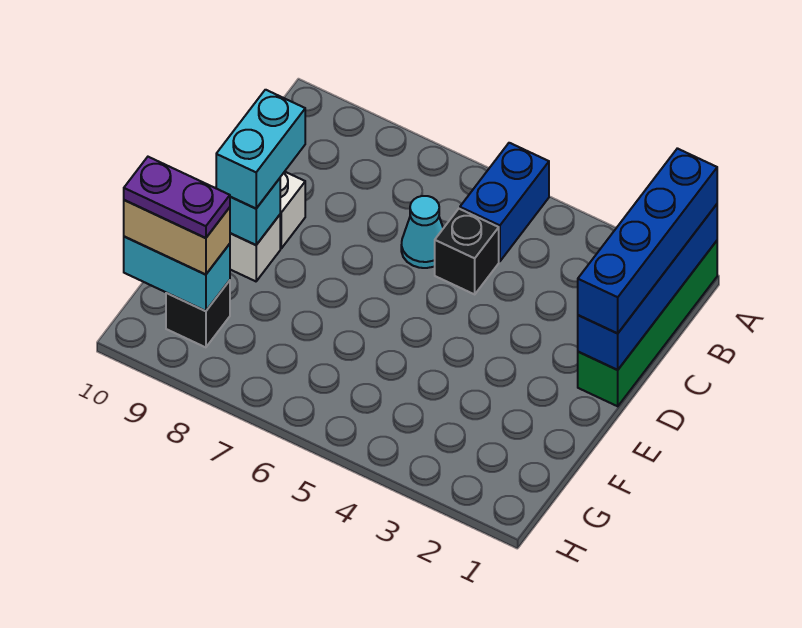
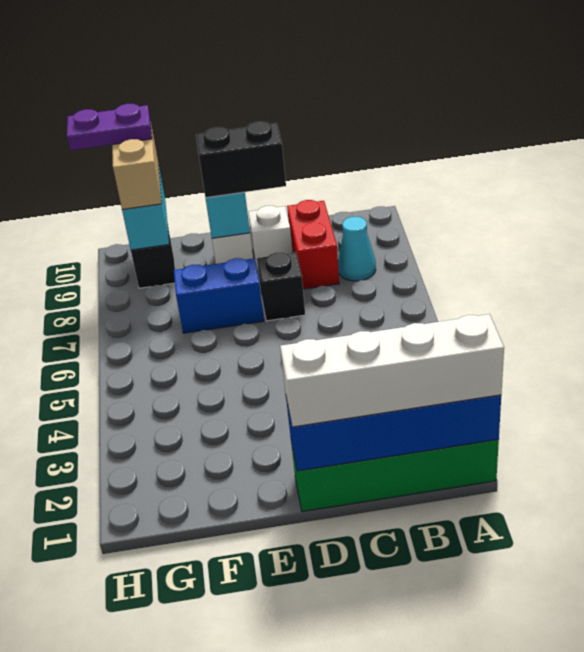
blue brick A1:D1 level 3 -> white brick A1:D1 level 3
blue brick A5:B5 level 1 -> blue brick E7:F7 level 1
black brick C5 level 1 -> black brick D7 level 1
cyan cone C6 level 1 -> cyan cone B8 level 1
none -> red brick C8:C9 level 1
cyan brick D9:E9 level 3 -> black brick D9:E9 level 3
purple plate G9:G10 level 4 -> purple plate G10:H10 level 4

